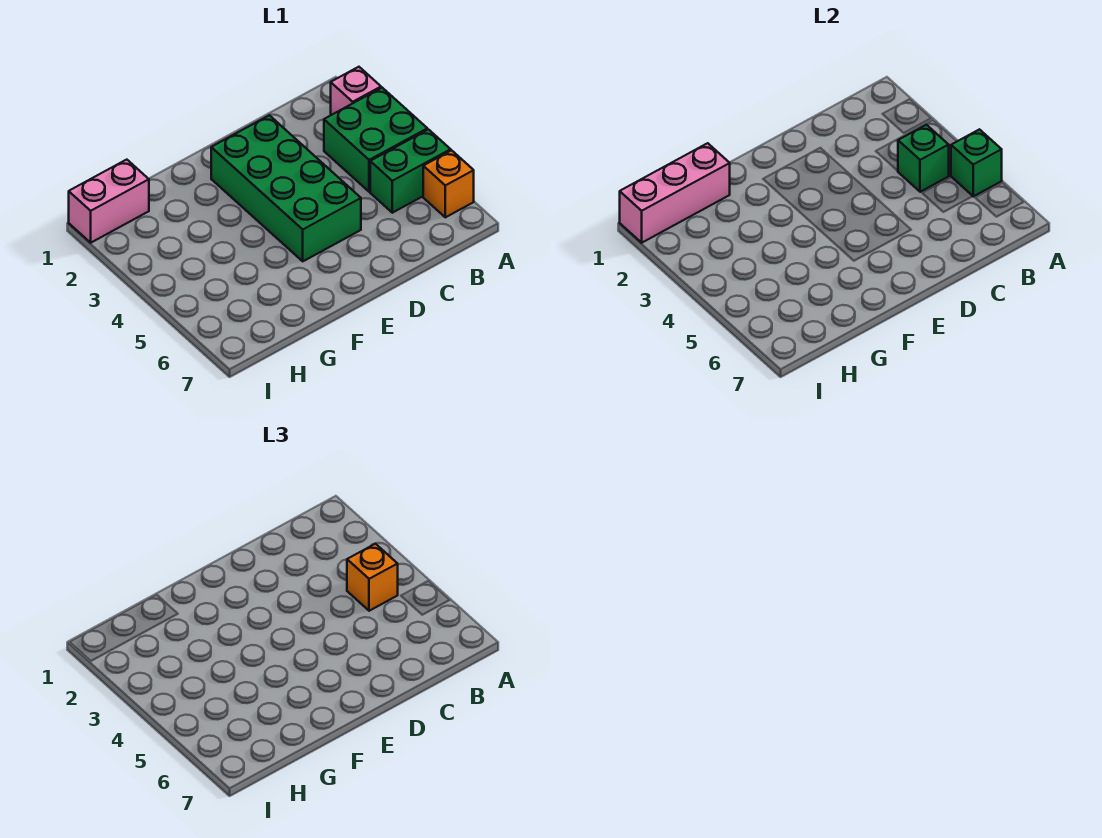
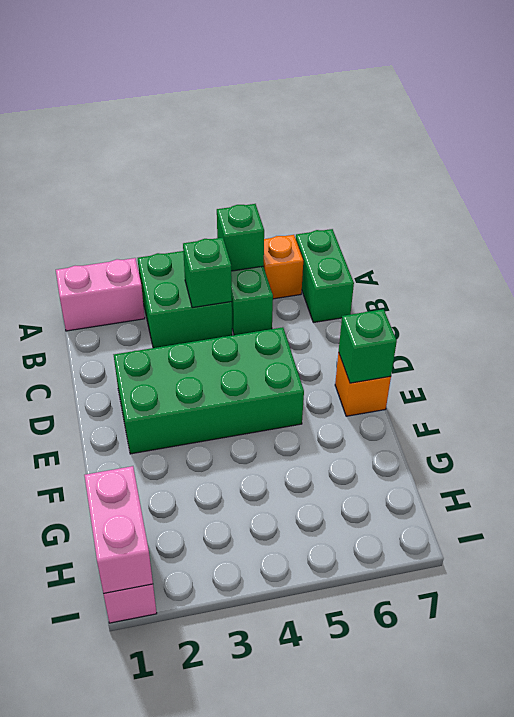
pink brick A2 level 1 -> pink brick A1:A2 level 1
none -> green brick A7:B7 level 1
orange brick B4 level 3 -> orange brick E7 level 1
none -> green brick E7 level 2
pink brick G1:I1 level 2 -> pink brick H1:I1 level 2

